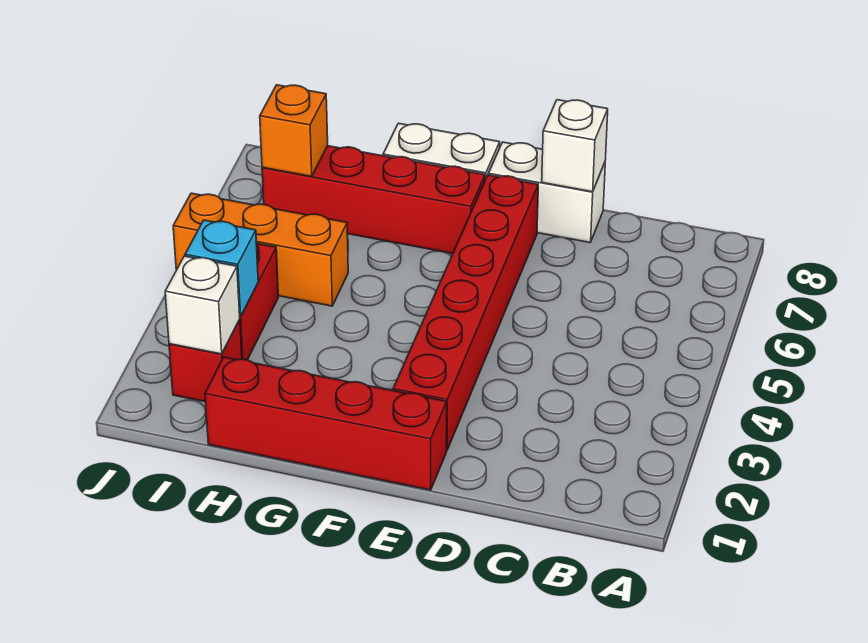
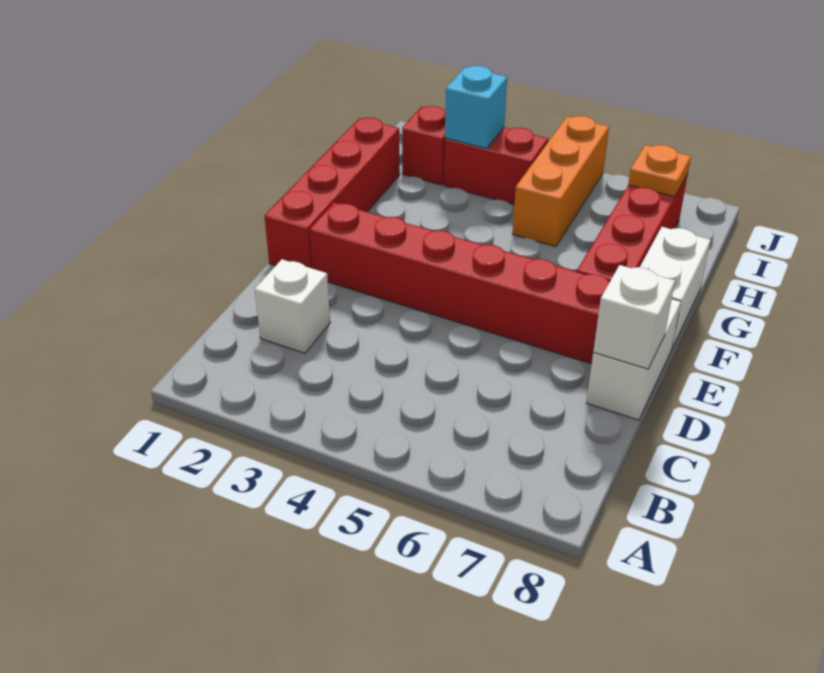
white brick I2 level 2 -> white brick C2 level 1
orange brick I7 level 2 -> orange plate I7 level 2

